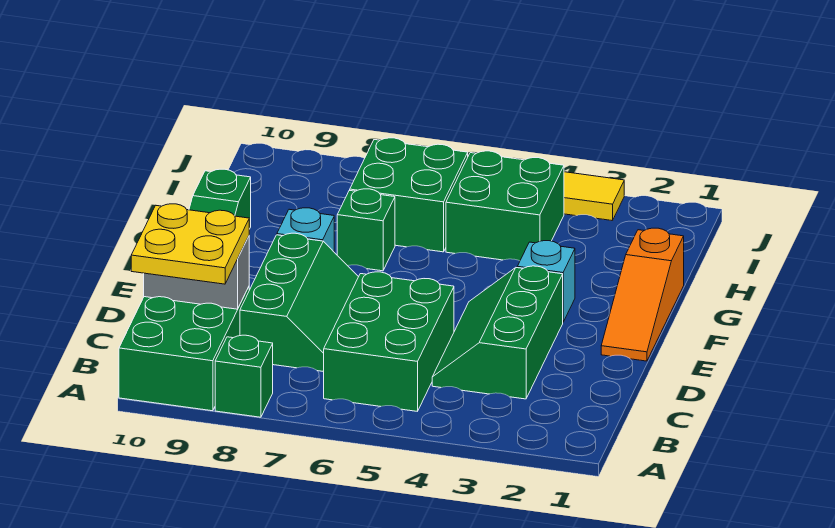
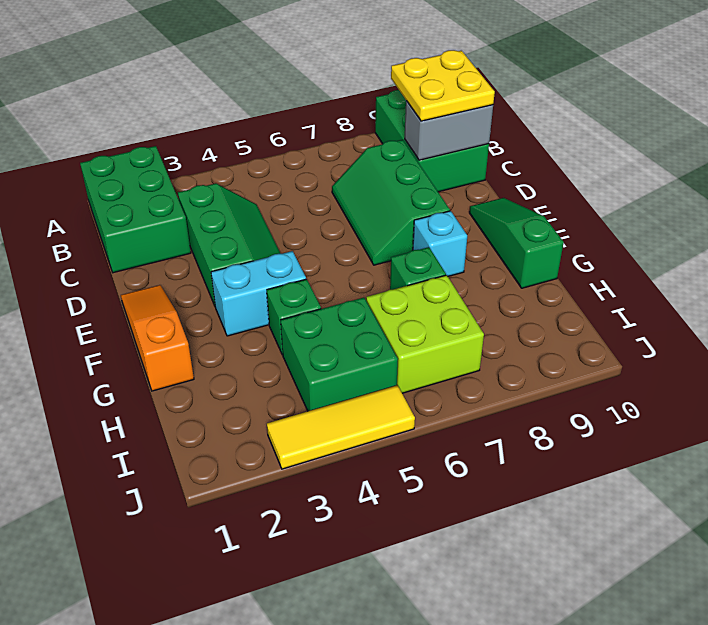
green brick A8 level 1 -> green brick G4 level 1
green brick B5:D6 level 1 -> green brick A1:C2 level 1
cyan brick F3 level 1 -> cyan brick F3:F4 level 1
green brick H6:I7 level 1 -> lime brick H6:I7 level 1

